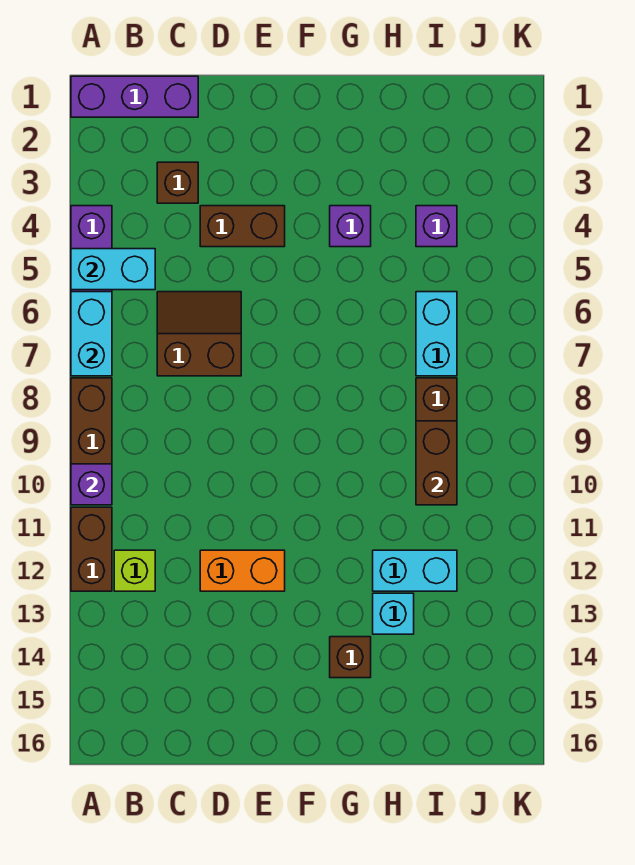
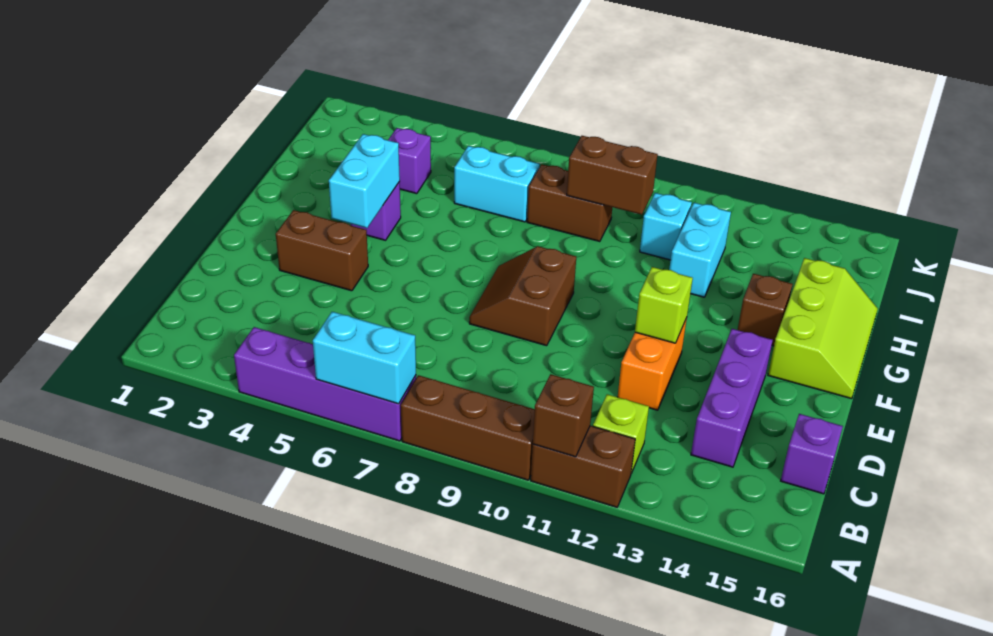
purple brick A1:C1 level 1 -> purple brick C14:E14 level 1
cyan brick A5:B5 level 2 -> cyan brick F4:G4 level 2
purple brick A10 level 2 -> purple brick C16 level 1
brown brick C3 level 1 -> brown brick A11 level 2
brown slope C6:D7 level 1 top 7 -> brown slope E8:F9 level 1 top 9
brown brick D4:E4 level 1 -> brown brick E3:E4 level 1
none -> lime brick E12 level 2
none -> lime slope F15:H16 level 1 top 15
cyan brick H13 level 1 -> cyan brick I11 level 1

